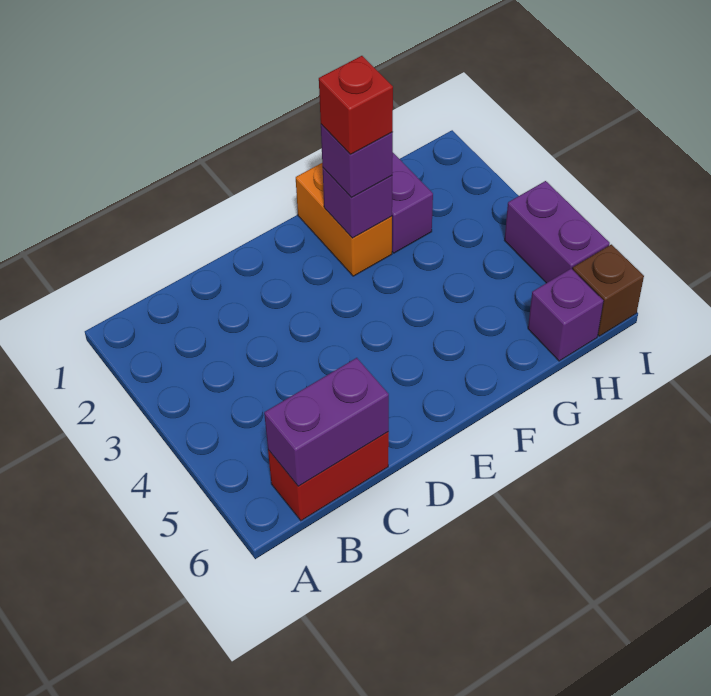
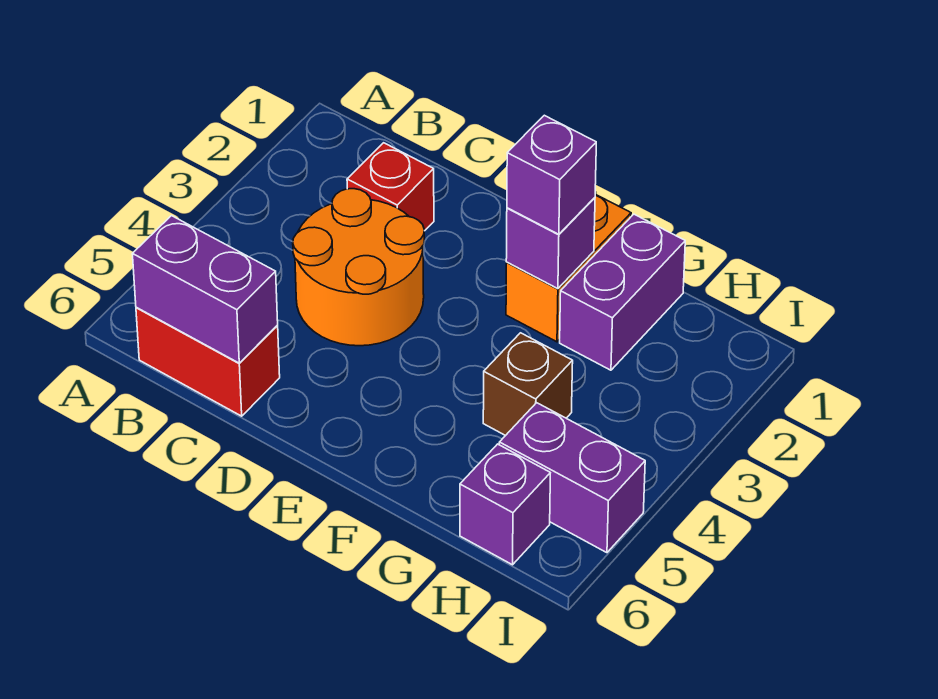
none -> orange round brick C3:D4 level 1
red brick F2 level 4 -> red brick C2 level 1
purple brick I4:I5 level 1 -> purple brick H5:I5 level 1
brown brick I6 level 1 -> brown brick G4 level 1

